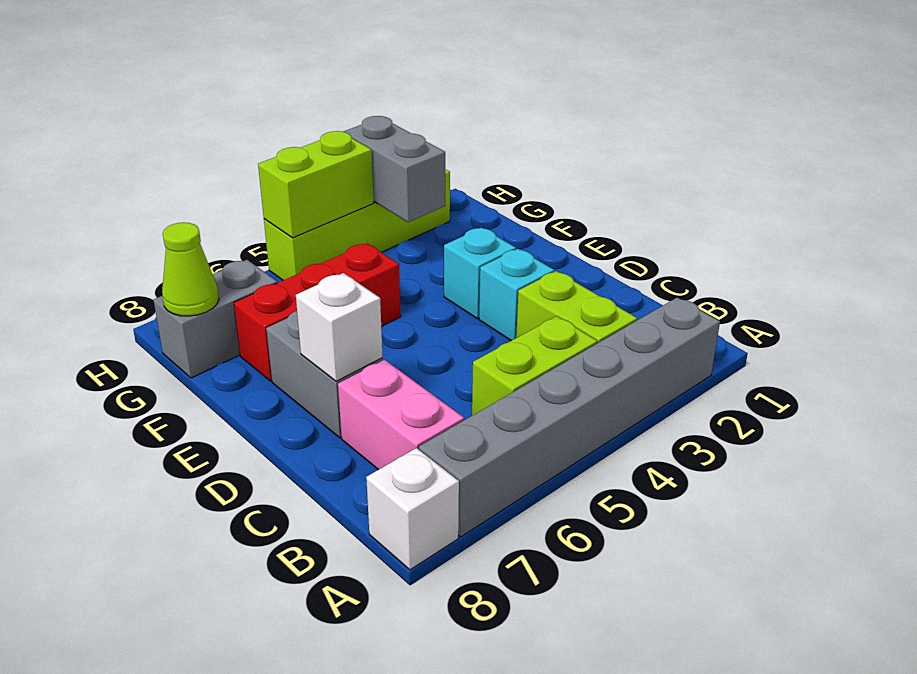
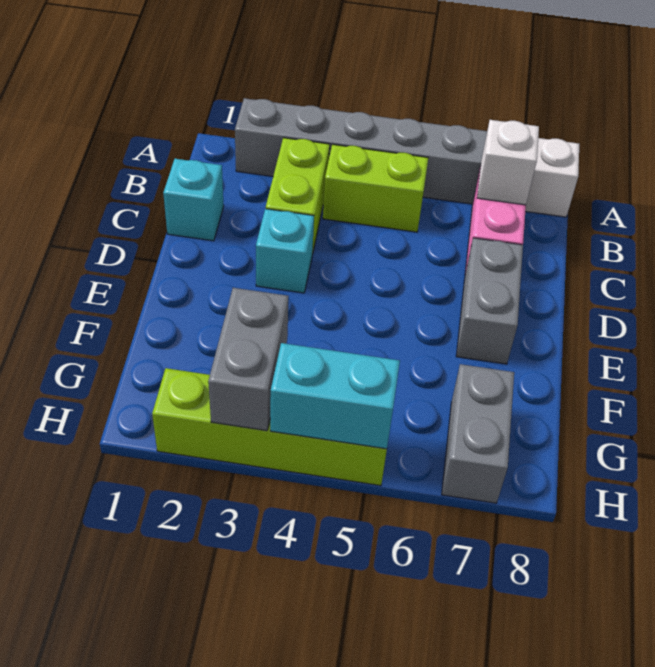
white brick D7 level 2 -> white brick B7 level 2
cyan brick E3 level 1 -> cyan brick C1 level 1
red brick F5:F7 level 1 -> none
grey brick G7:G8 level 1 -> grey brick G7:H7 level 1
lime cone G8 level 2 -> none
lime brick H4:H5 level 2 -> cyan brick H4:H5 level 2

